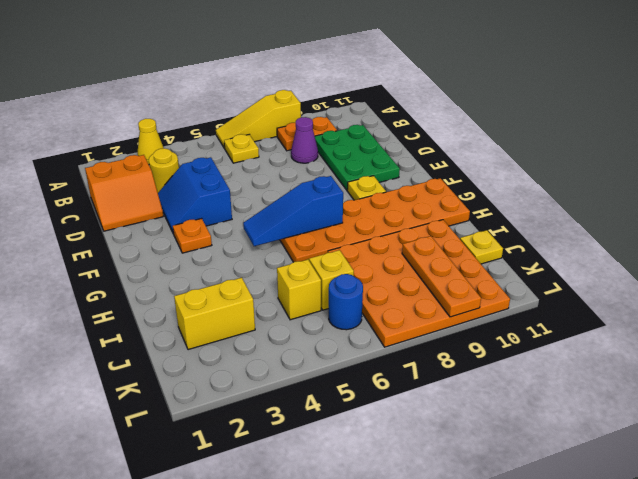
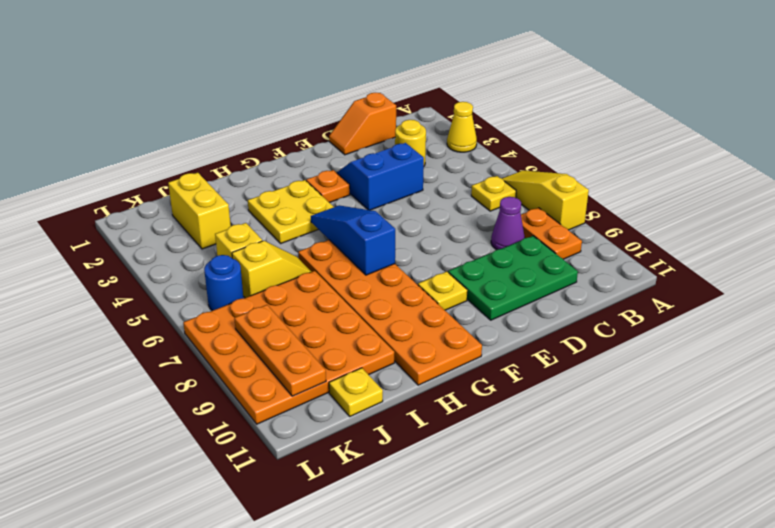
orange slope C1:D2 level 1 top C -> orange slope C1:D1 level 1 top C
none -> yellow plate G3:H4 level 1
orange plate J9:L9 level 2 -> orange plate K8:K10 level 2

